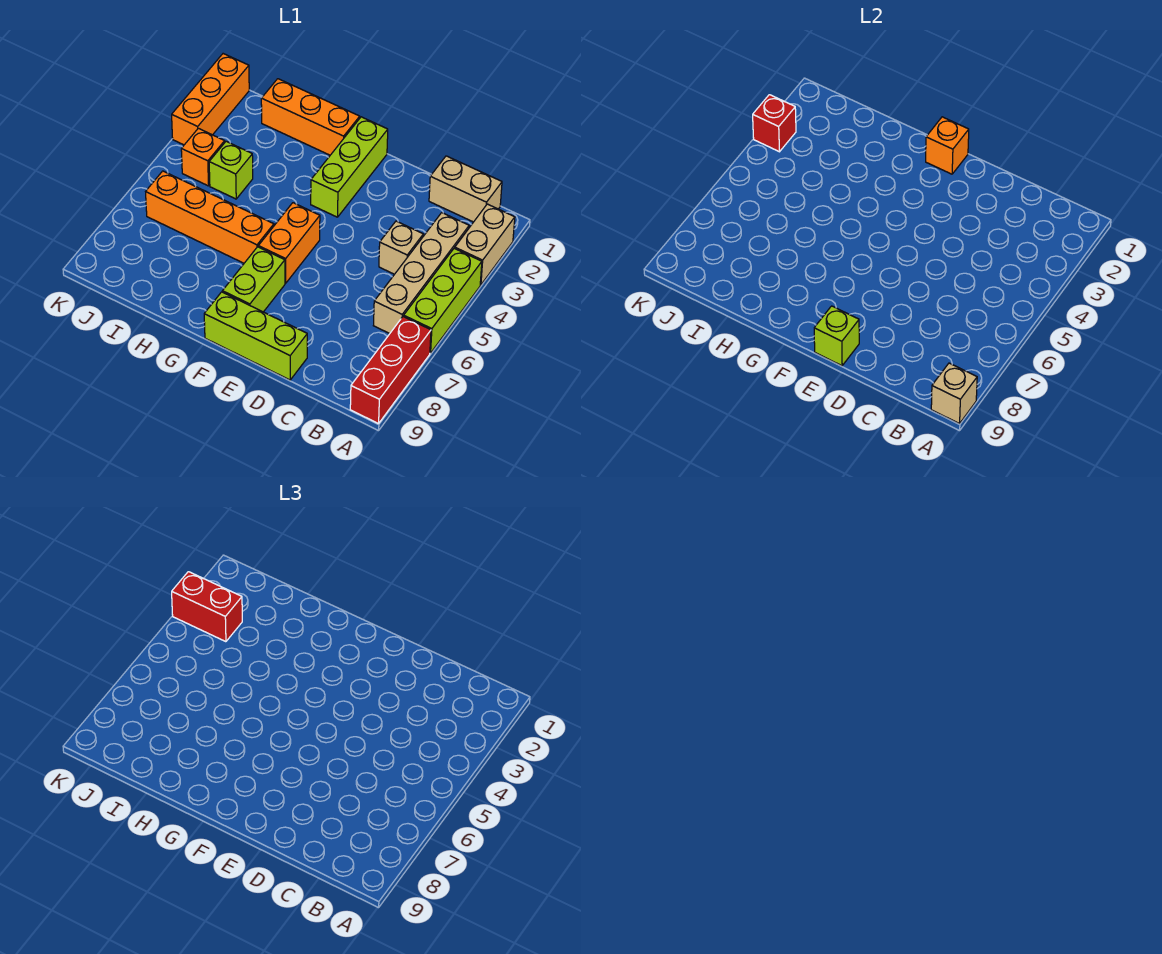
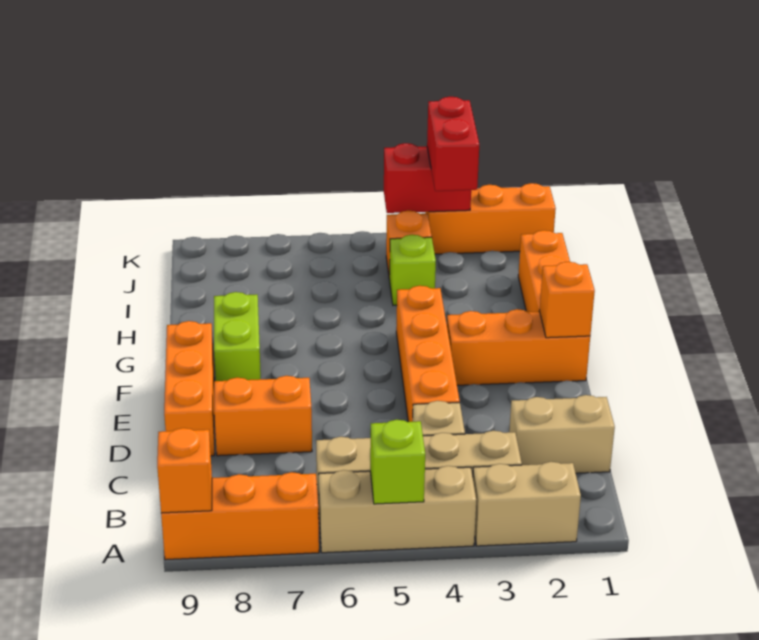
lime brick A4:A6 level 1 -> tan brick A4:A6 level 1
red brick A7:A9 level 1 -> orange brick A7:A9 level 1
tan brick A9 level 2 -> orange brick A9 level 2
tan brick B1:C1 level 1 -> tan brick C1:C2 level 1
lime brick D9:F9 level 1 -> orange brick D9:F9 level 1
lime brick E9 level 2 -> lime brick A5 level 2
lime brick F1:F3 level 1 -> orange brick F1:F3 level 1
orange brick F5:F6 level 1 -> orange brick D7:D8 level 1
lime brick F7:F8 level 1 -> lime brick F8:G8 level 1
orange brick G6:J6 level 1 -> orange brick D4:G4 level 1
red brick K3 level 2 -> red brick K3:K4 level 2

